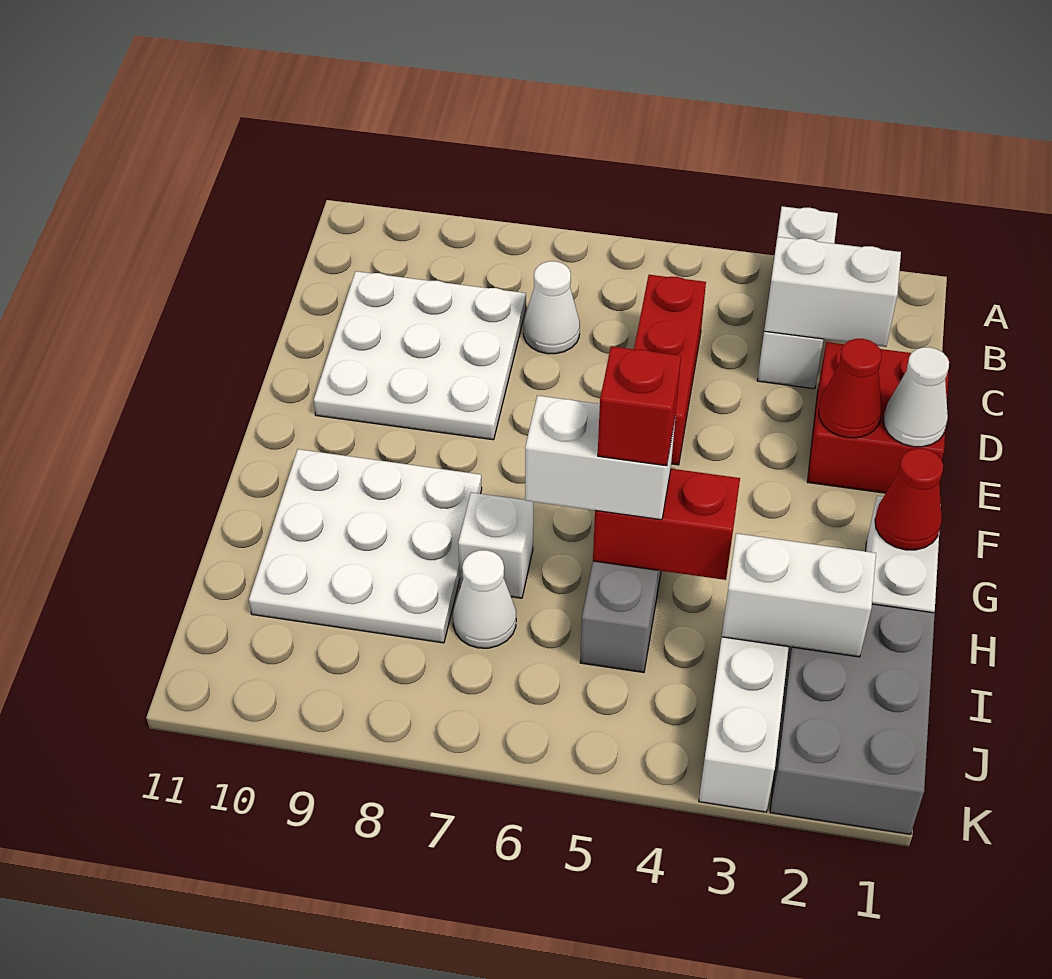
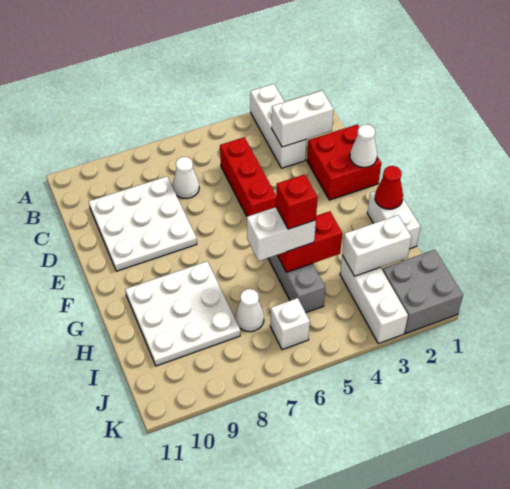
red cone E2 level 2 -> none
white brick H7 level 1 -> white brick J6 level 1
grey brick I1:K2 level 1 -> grey brick J1:K2 level 1

